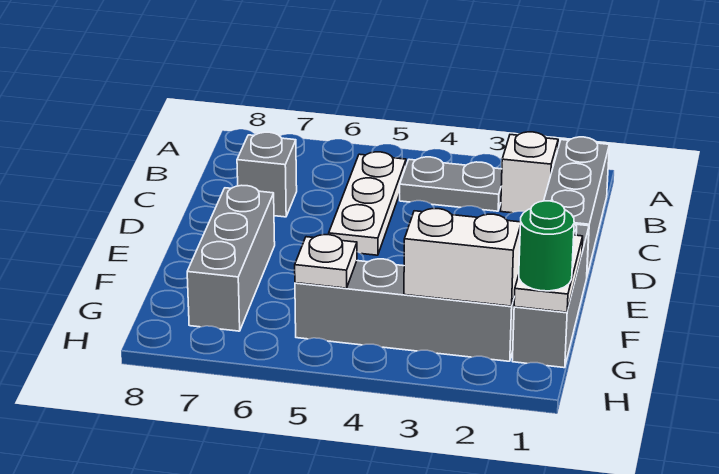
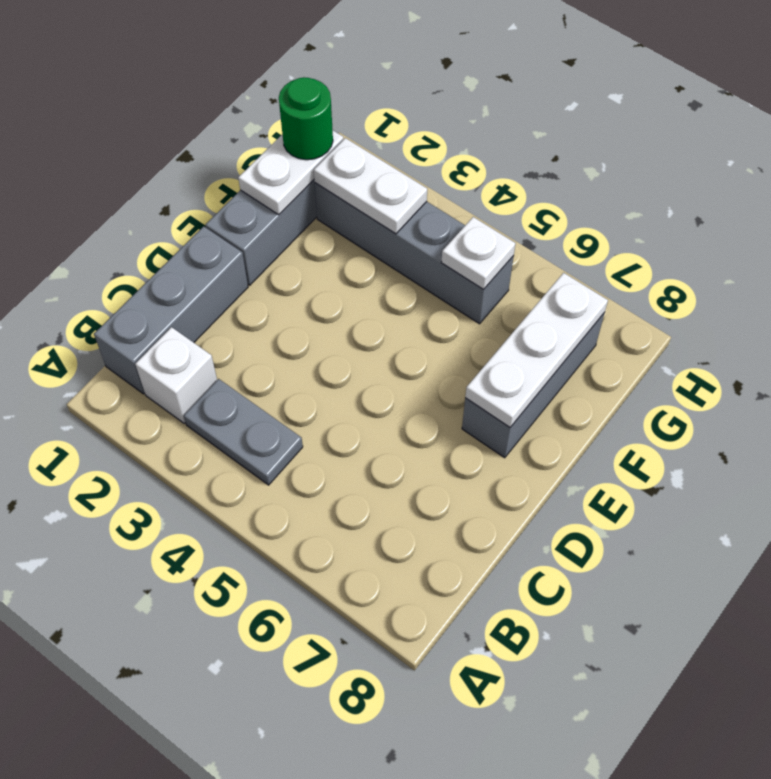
white plate B5:D5 level 1 -> white plate E7:G7 level 2
grey brick C7 level 1 -> none
white brick G2:G3 level 2 -> white plate G2:G3 level 2

